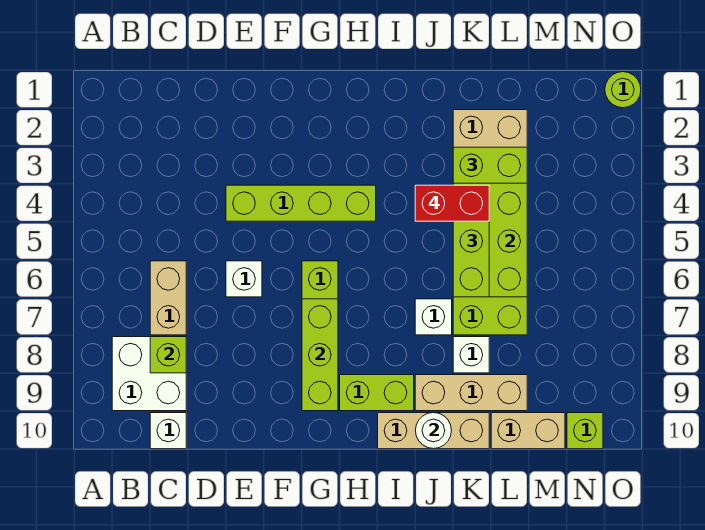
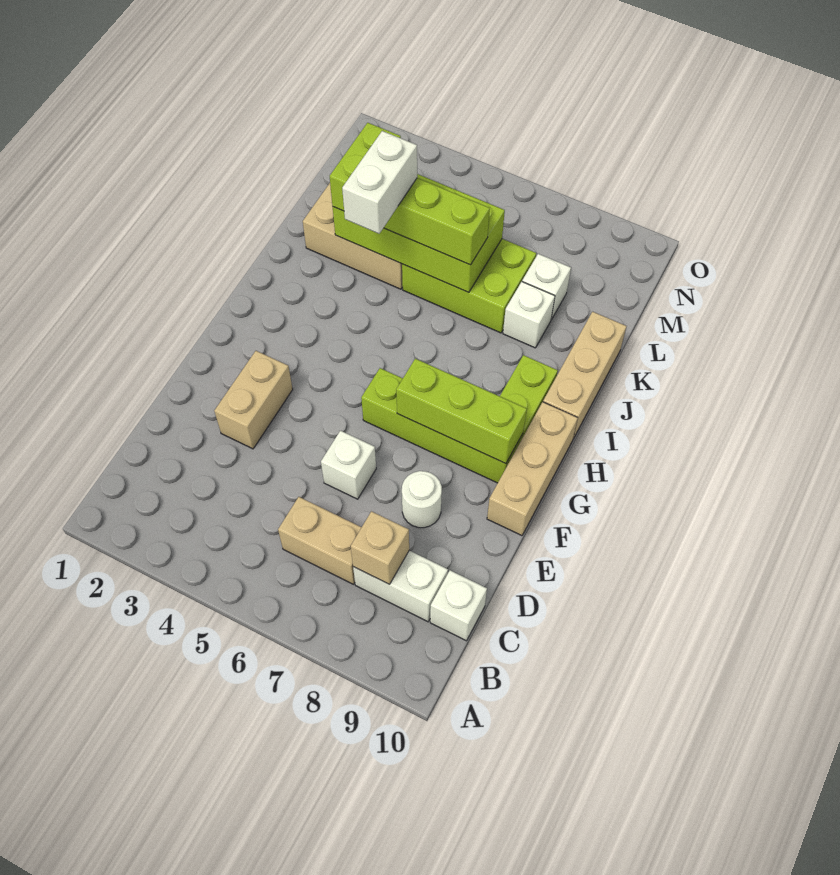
white brick B8:C9 level 1 -> white brick C8:C9 level 1
lime brick C8 level 2 -> tan brick C8 level 2
lime brick E4:H4 level 1 -> none
red brick J4:K4 level 4 -> white brick J4:K4 level 4
white brick J7 level 1 -> white brick L8 level 1
tan brick J9:L9 level 1 -> tan brick F10:H10 level 1
white round brick J10 level 2 -> white round brick E8 level 1
tan brick L10:M10 level 1 -> tan brick E3:F3 level 1
lime brick N10 level 1 -> none
lime round brick O1 level 1 -> none

